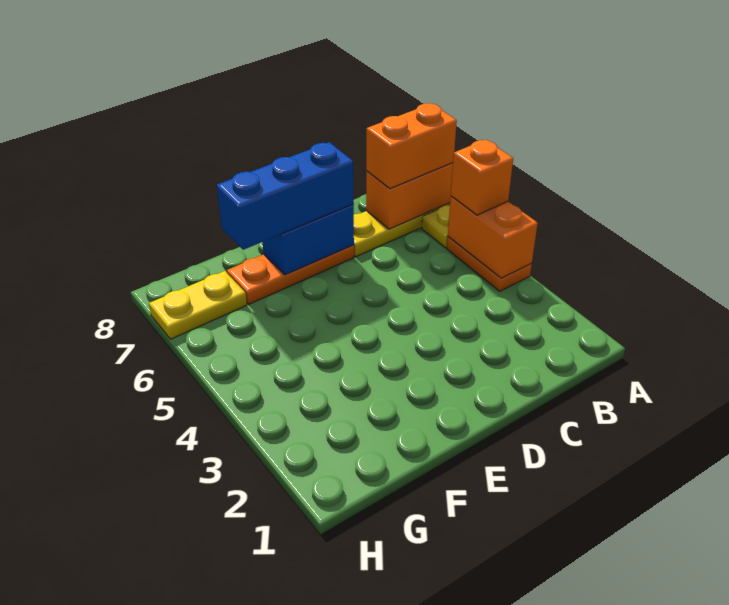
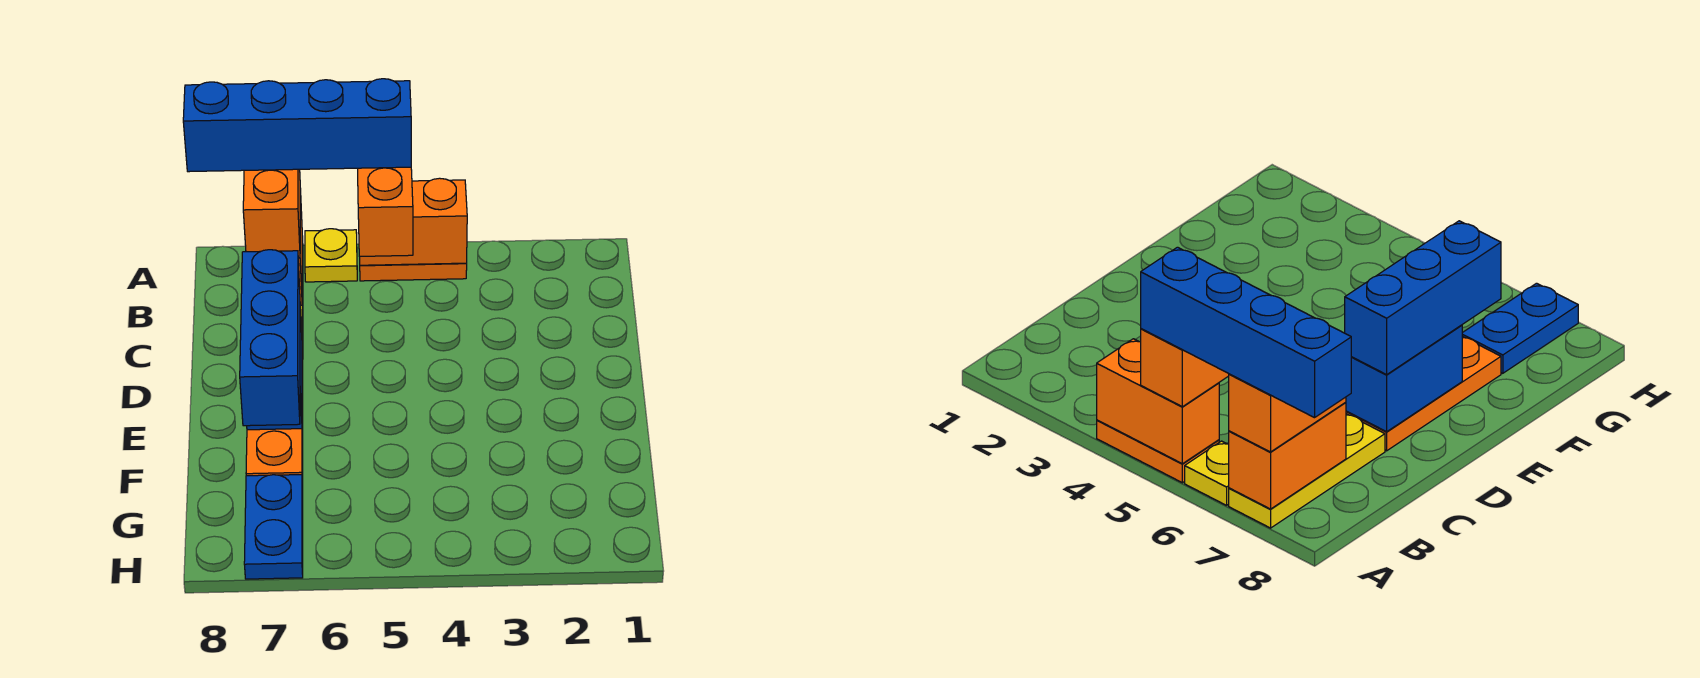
orange brick A5 level 3 -> orange brick A5:B5 level 3
none -> blue brick A5:A8 level 4
yellow plate G7:H7 level 1 -> blue plate G7:H7 level 1

